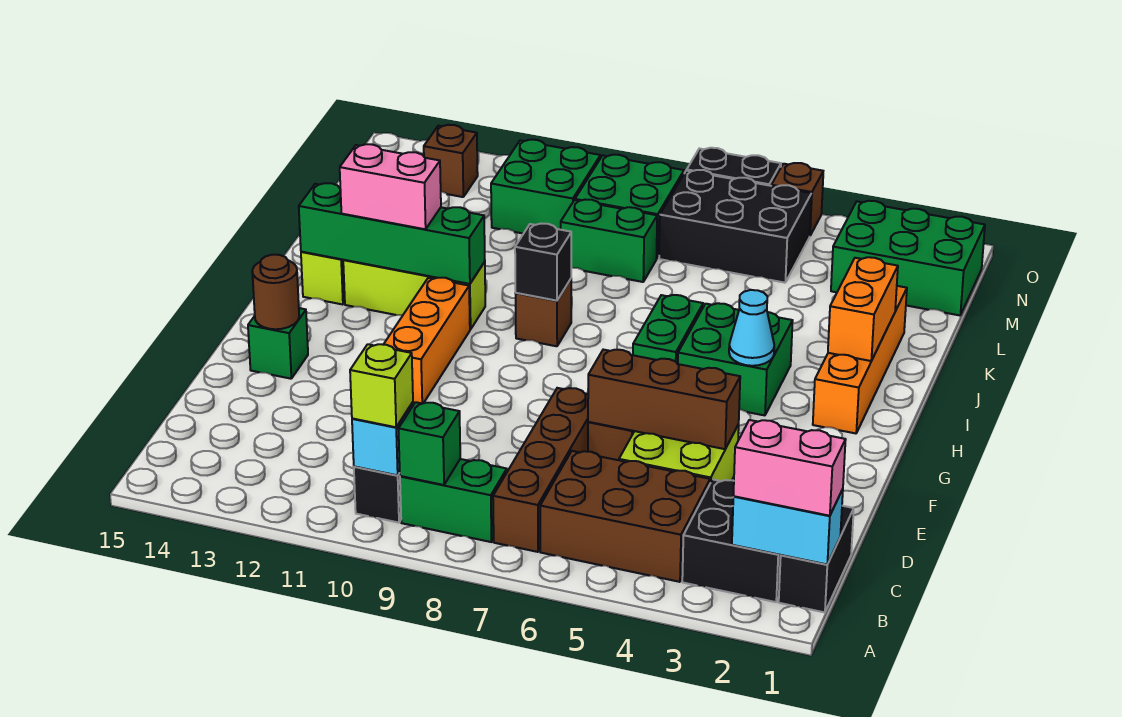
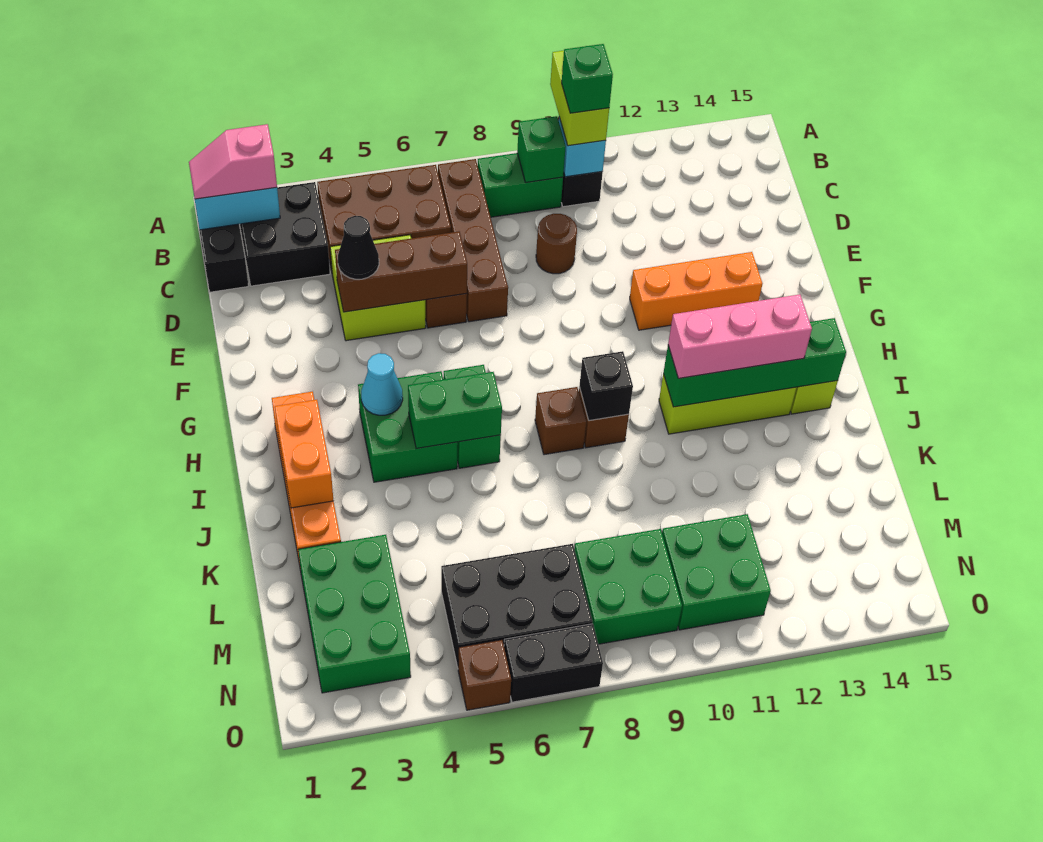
pink brick B1:B2 level 3 -> pink slope B1:B2 level 3 top 2
lime brick B10 level 3 -> lime brick A10:B10 level 3
none -> black cone E4 level 3
orange brick F11:H11 level 1 -> orange brick F11:F13 level 1
green brick F14 level 1 -> green brick B10 level 4
brown round brick F14 level 2 -> brown round brick D9 level 1
pink brick I12:I13 level 3 -> pink brick I11:I13 level 3
green brick L8:L9 level 1 -> green brick I5:I6 level 2
green brick M1:N3 level 1 -> green brick L2:N3 level 1
brown brick N13 level 1 -> brown brick I8 level 1

